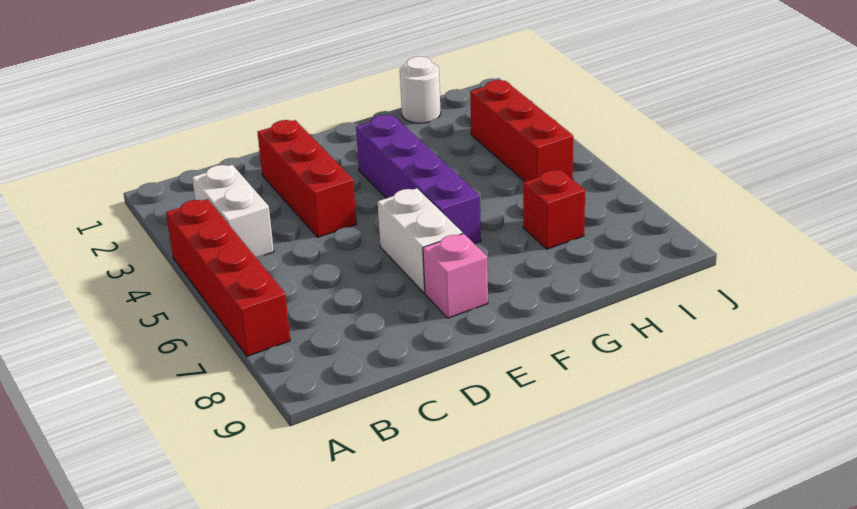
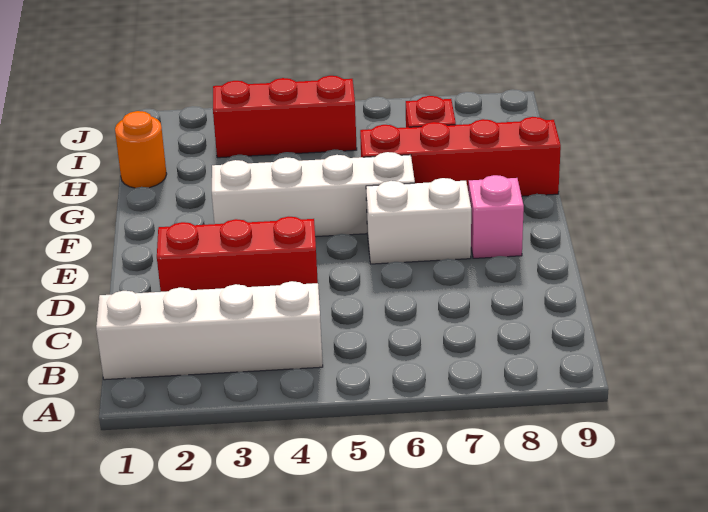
red brick A4:A7 level 1 -> red brick G6:G9 level 1
white brick B3:B4 level 1 -> white brick B1:B4 level 1
purple brick F3:F6 level 1 -> white brick F3:F6 level 1
white round brick H1 level 1 -> orange round brick H1 level 1

